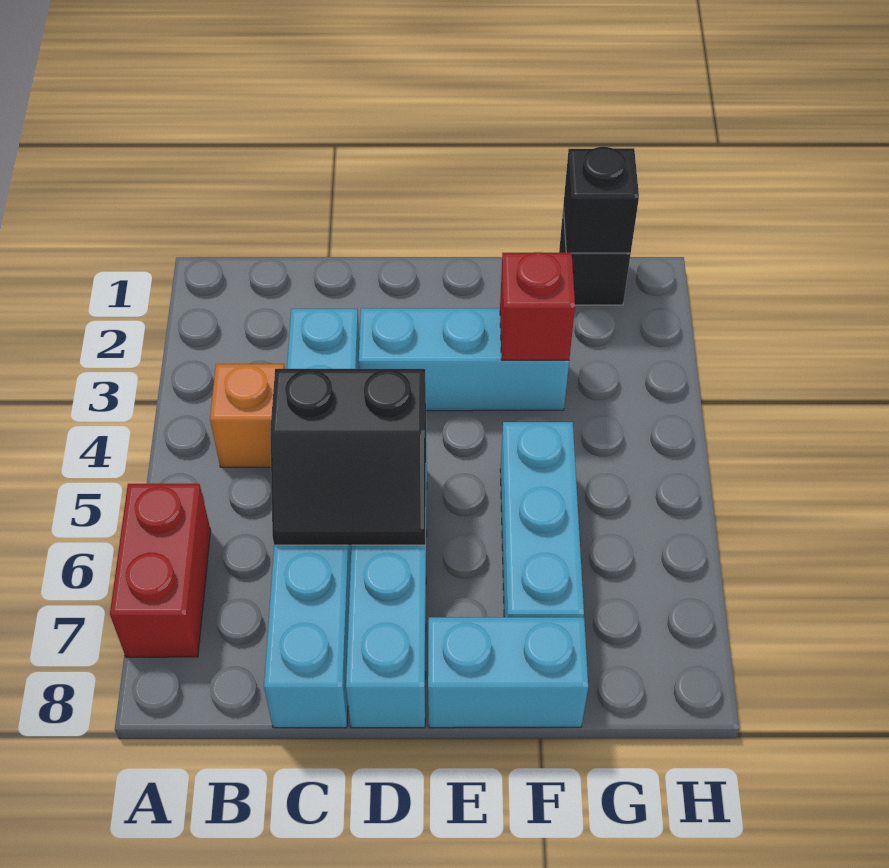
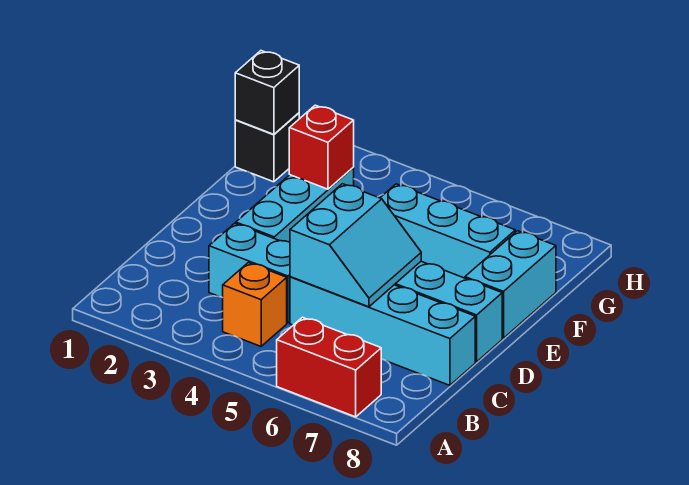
black slope C5:D6 level 2 top 5 -> cyan slope C5:D6 level 2 top 5

